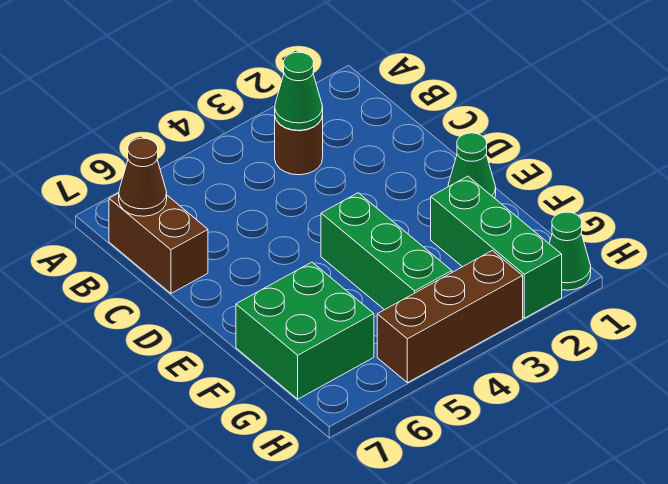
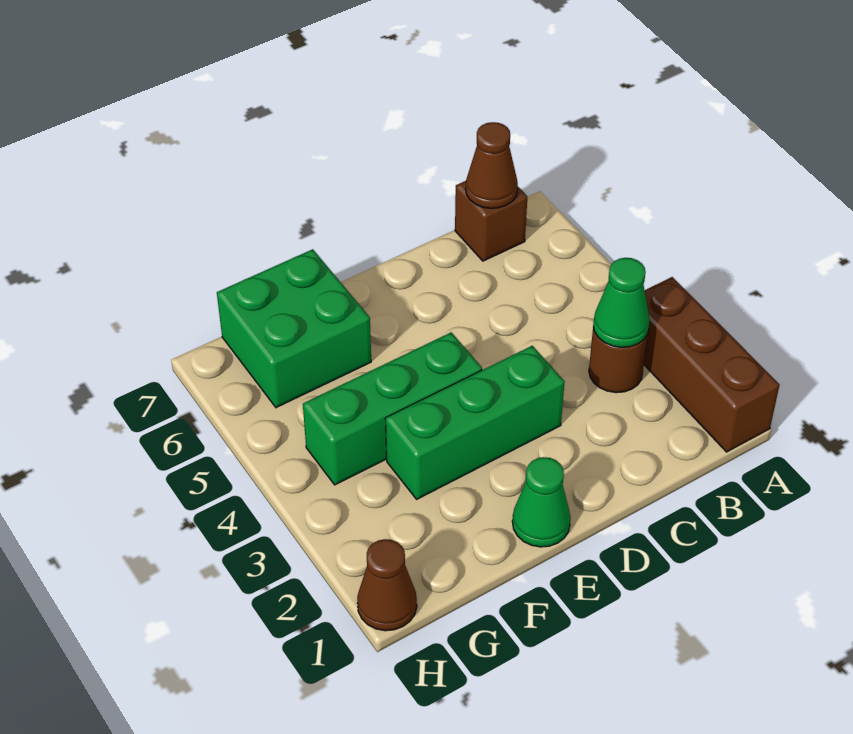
brown brick B7:C7 level 1 -> brown brick B7 level 1
green brick F2:H2 level 1 -> green brick D3:F3 level 1
green cone H1 level 1 -> brown cone H1 level 1
brown brick H3:H5 level 1 -> brown brick A1:A3 level 1

